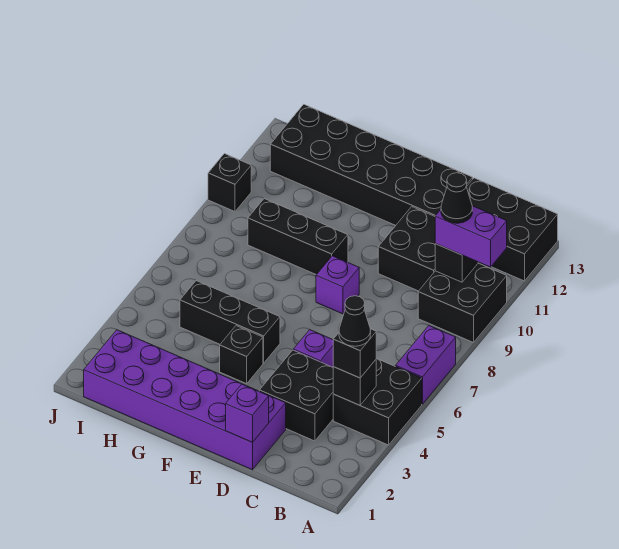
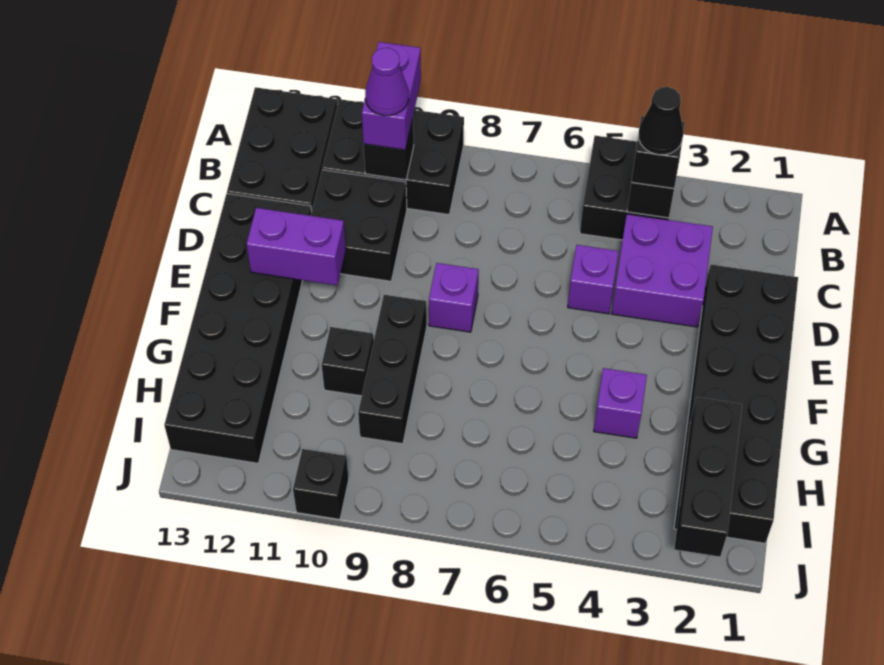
purple brick A6:A7 level 1 -> purple brick E11:E12 level 2
black brick A9:B10 level 1 -> black brick A9:B11 level 1
black cone B10 level 4 -> purple cone B10 level 4
black brick C3:D4 level 1 -> purple brick C3:D4 level 1
purple brick D1:I2 level 1 -> black brick D1:I2 level 1
purple brick D1 level 2 -> purple brick G4 level 1
black brick F4 level 1 -> black brick G10 level 1
black brick F5:H5 level 1 -> black brick H2:J2 level 2

